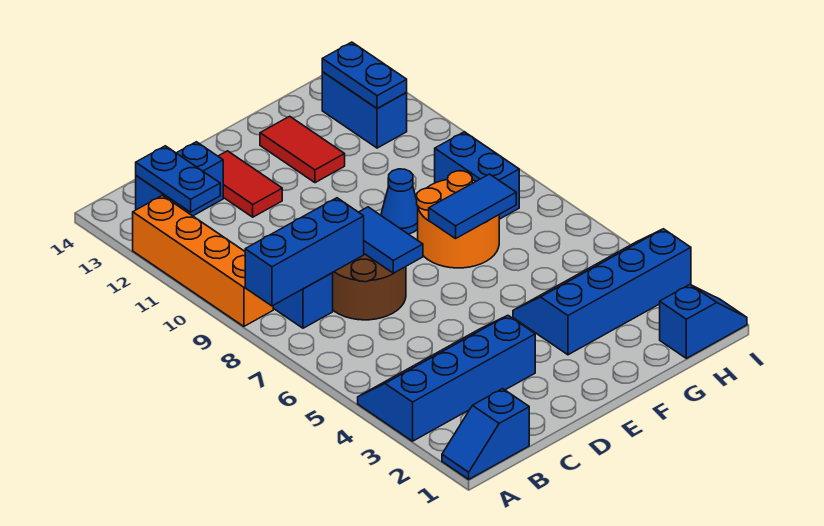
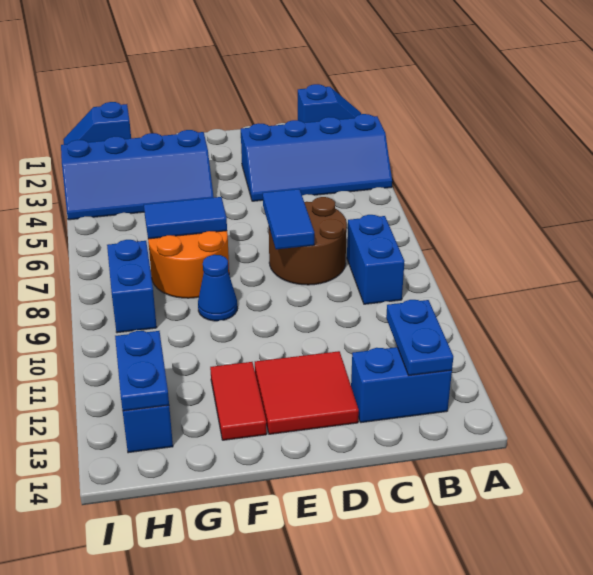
blue brick A8:C8 level 2 -> none
orange brick A9:A12 level 1 -> none
red tile D12:D13 level 1 -> red tile D12:E13 level 1

